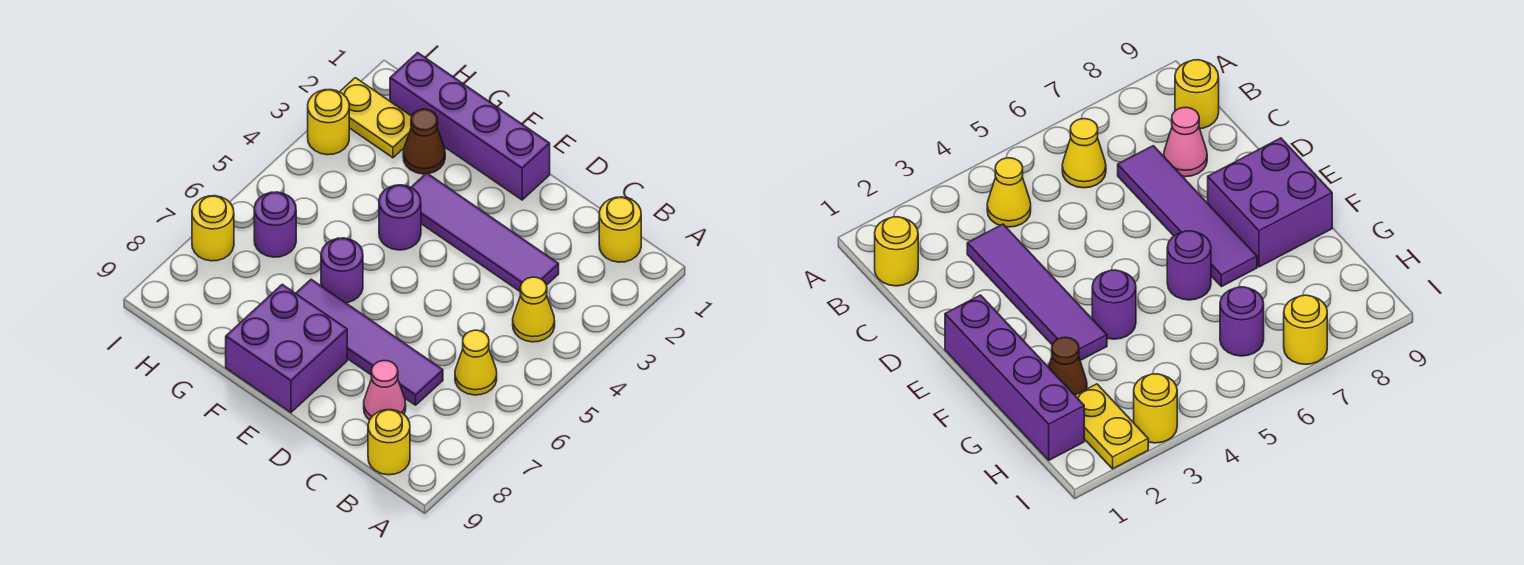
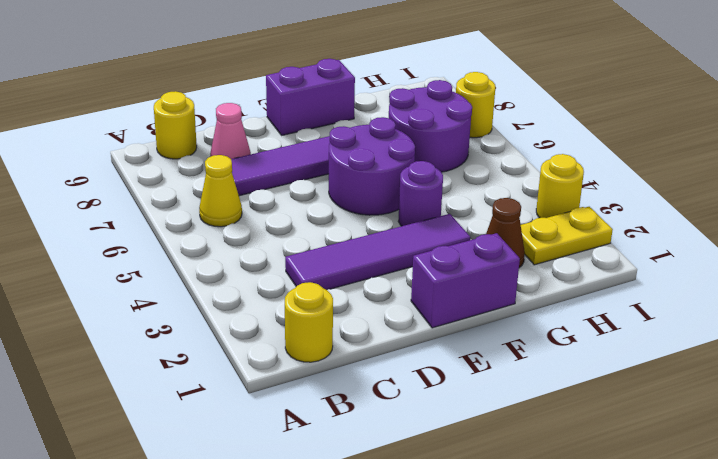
yellow cone B4 level 1 -> none
purple brick E1:H1 level 1 -> purple brick E1:F1 level 1
purple brick E8:F9 level 1 -> purple brick E9:F9 level 1
purple round brick F6 level 1 -> purple round brick E5:F6 level 1
purple round brick H6 level 1 -> purple round brick G6:H7 level 1

